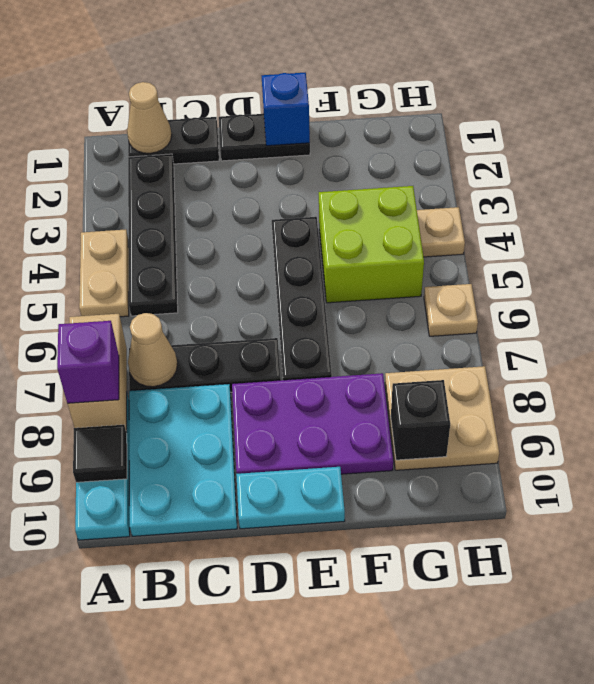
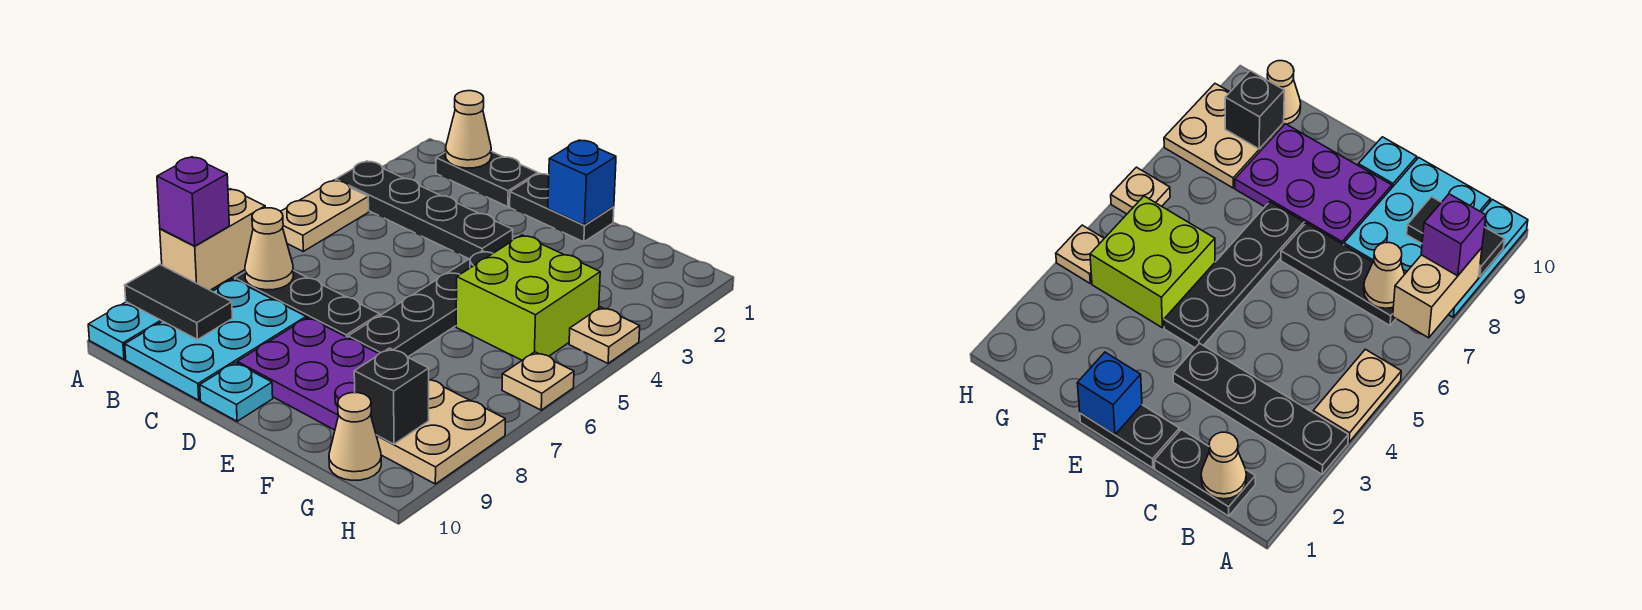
black tile A9 level 2 -> black tile A9:B9 level 2
black plate B2:B5 level 1 -> black plate A3:D3 level 1
cyan plate D10:E10 level 1 -> cyan plate D10 level 1
none -> tan cone G10 level 1

